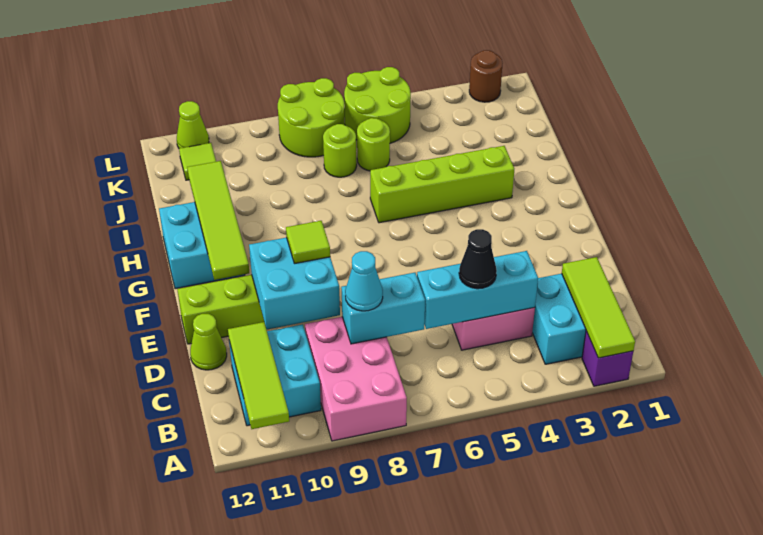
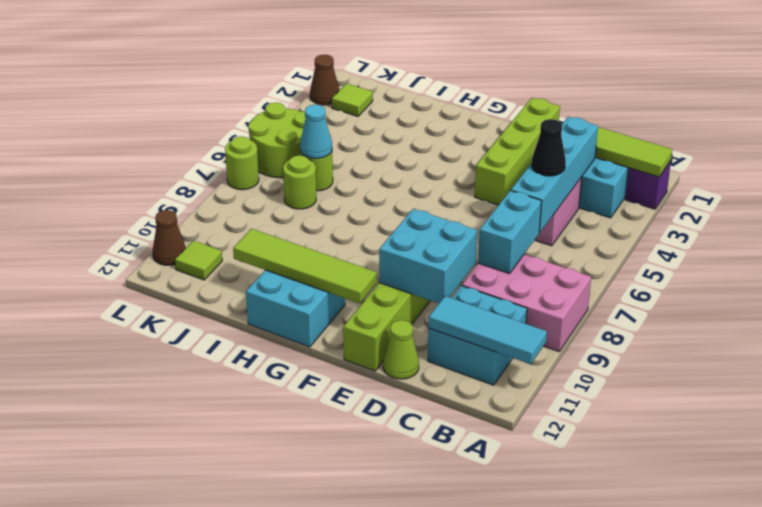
lime tile A11:C11 level 2 -> cyan tile A11:C11 level 2
cyan brick C4:C6 level 2 -> cyan brick C3:C6 level 2
cyan cone C8 level 3 -> cyan cone J6 level 2
lime tile E9 level 3 -> lime tile K2 level 1
lime brick H3:H6 level 1 -> lime brick E1:E4 level 1
lime round brick K7:L8 level 1 -> lime round brick L7 level 1
brown round brick L2 level 1 -> brown cone L2 level 1
lime cone L11 level 1 -> brown cone L11 level 1

